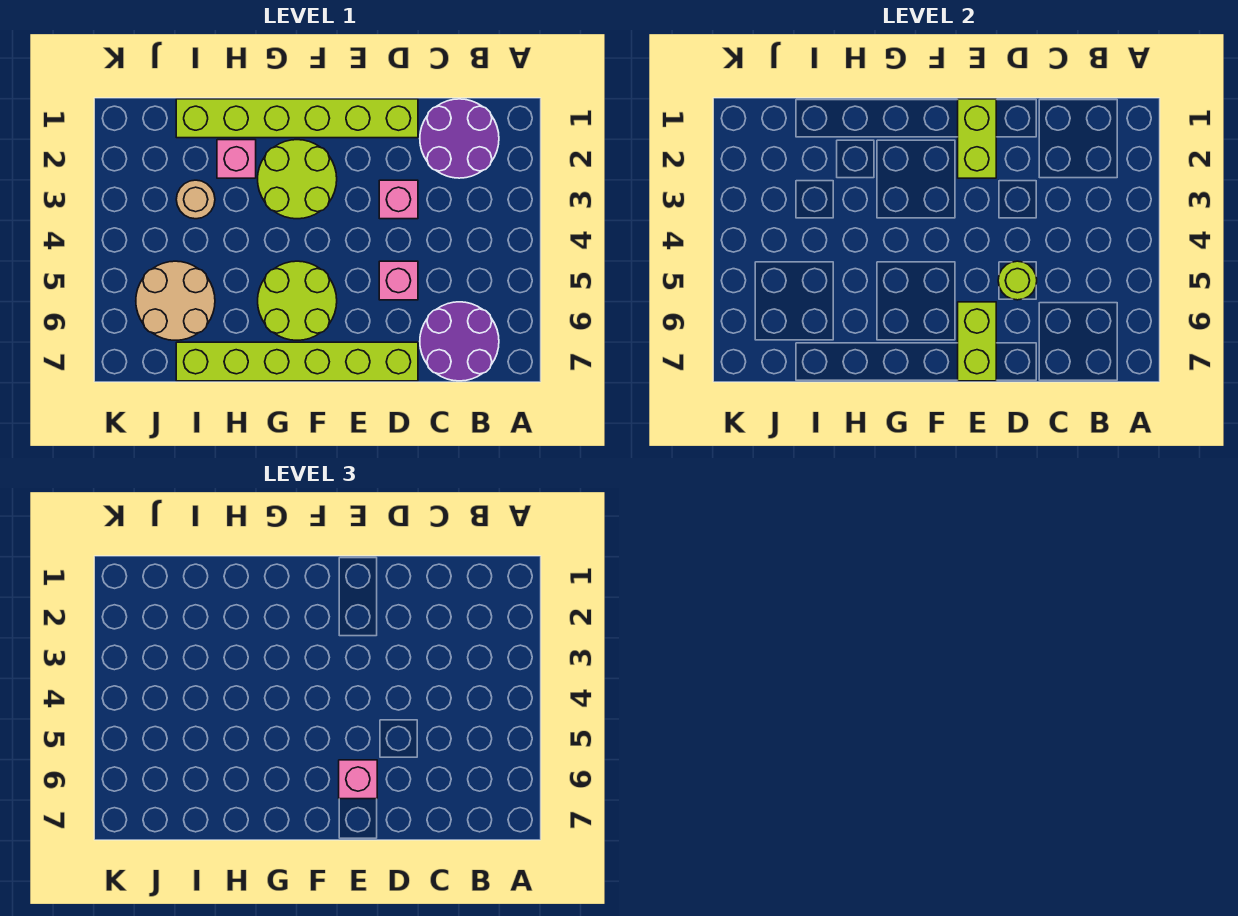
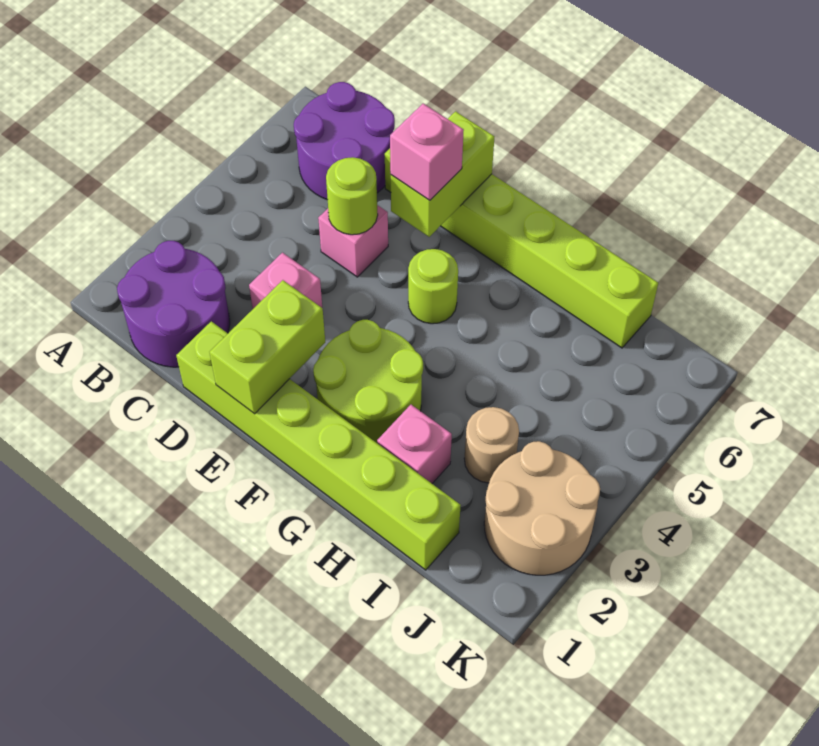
lime round brick F5:G6 level 1 -> lime round brick F5 level 1
tan round brick I5:J6 level 1 -> tan round brick J2:K3 level 1

